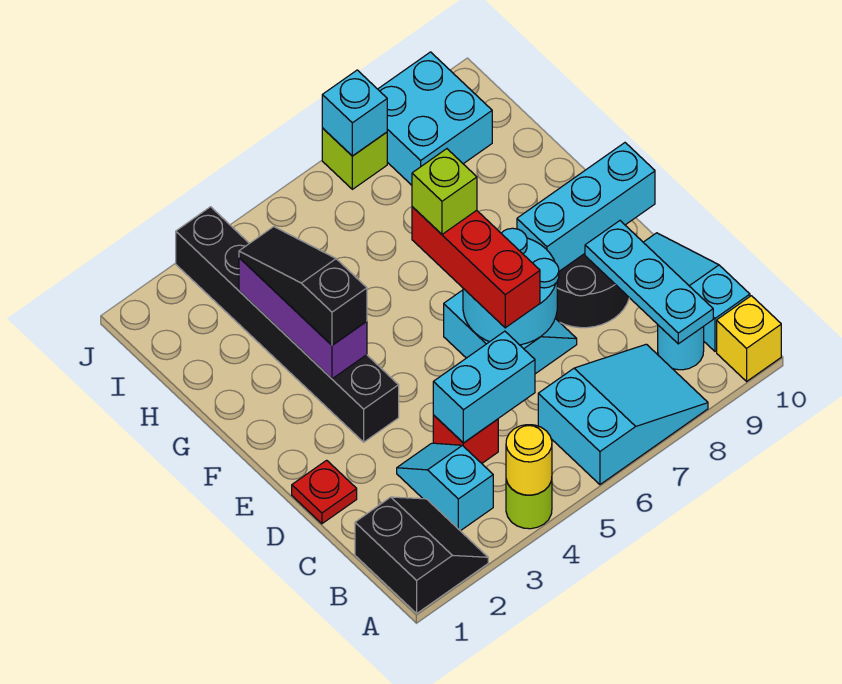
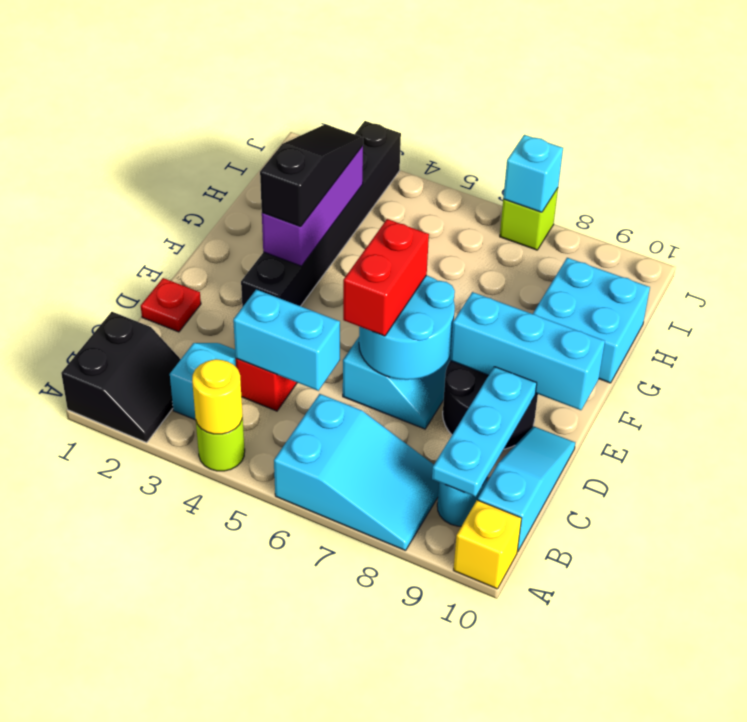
red brick D6:F6 level 3 -> red brick D6:E6 level 3
lime brick F6 level 4 -> none
cyan brick I8:J9 level 1 -> cyan brick G9:H10 level 1

